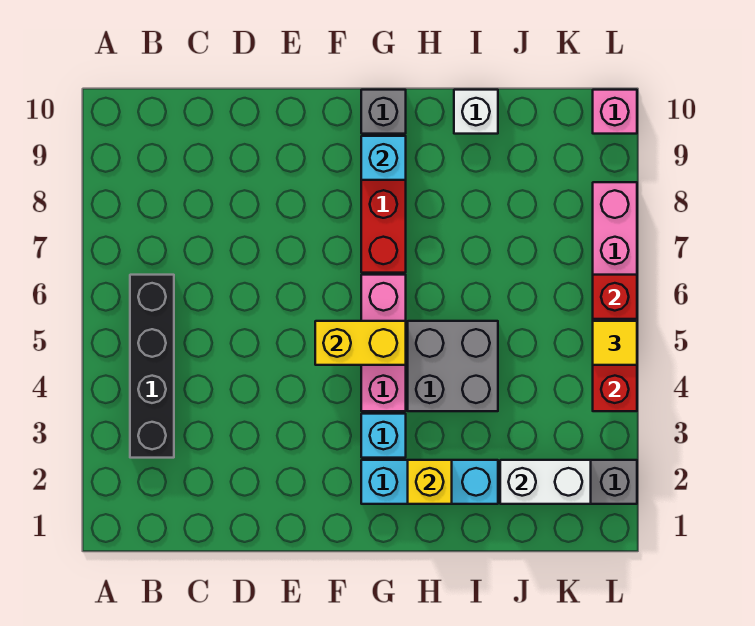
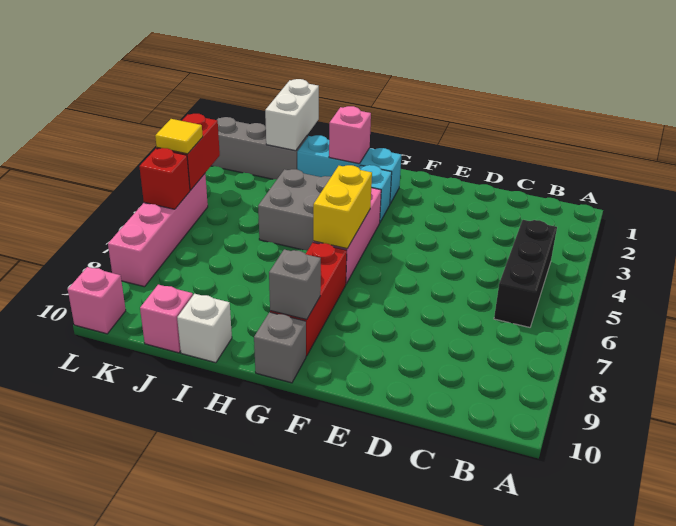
black brick B3:B6 level 1 -> black brick B4:B6 level 1
yellow brick F5:G5 level 2 -> yellow brick G5:G6 level 2
cyan brick G9 level 2 -> grey brick G9 level 2
yellow brick H2 level 2 -> pink brick H2 level 2
white brick J2:K2 level 2 -> white brick J1:J2 level 2
none -> pink brick J10 level 1

